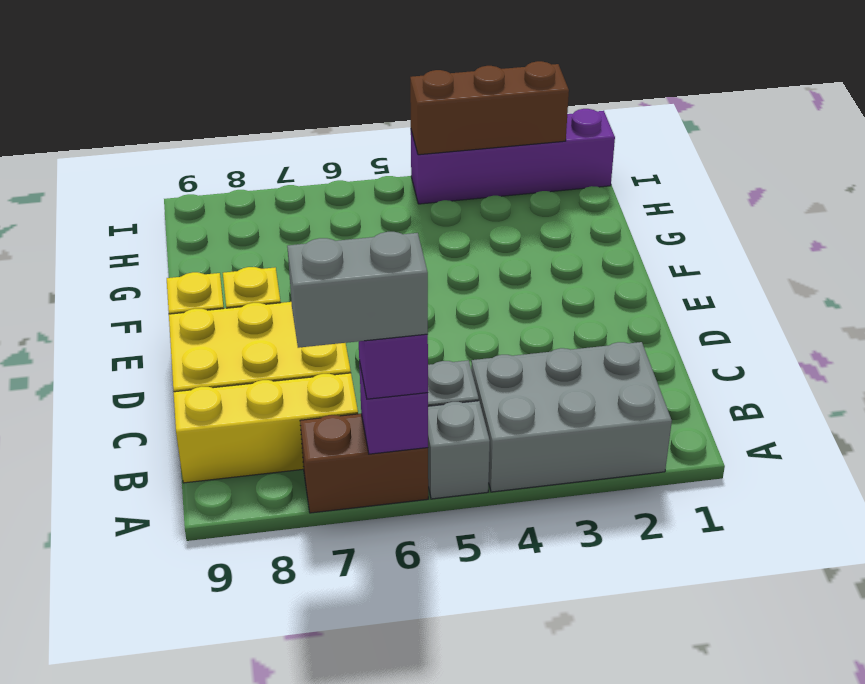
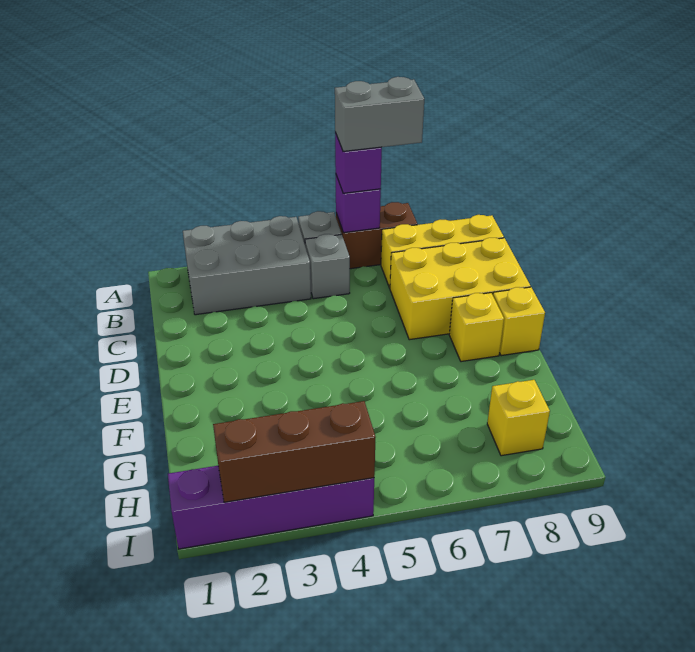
none -> yellow brick H8 level 1

